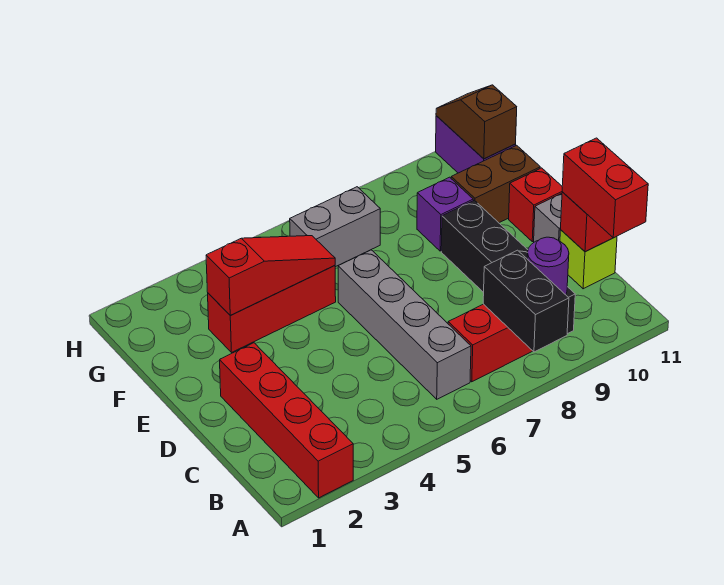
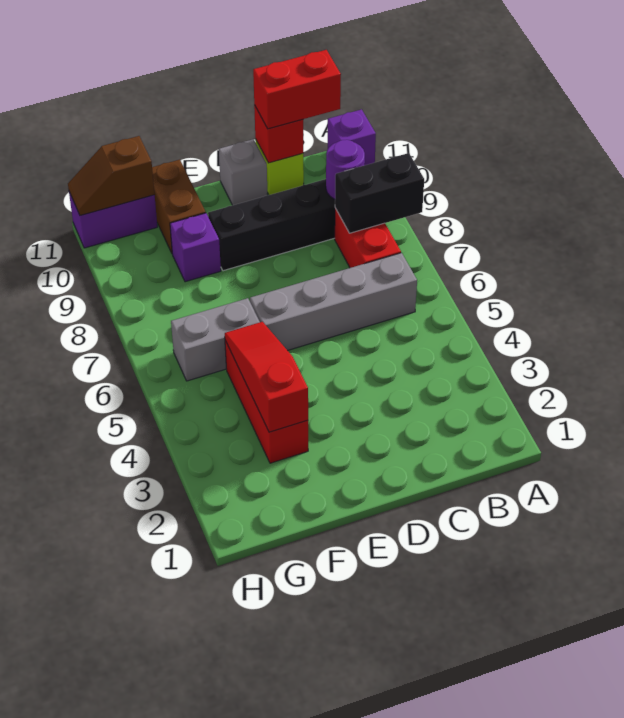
red brick A2:D2 level 1 -> none
none -> purple brick A11 level 1
red brick E11 level 1 -> none
grey brick G6:G7 level 1 -> grey brick F6:G6 level 1

